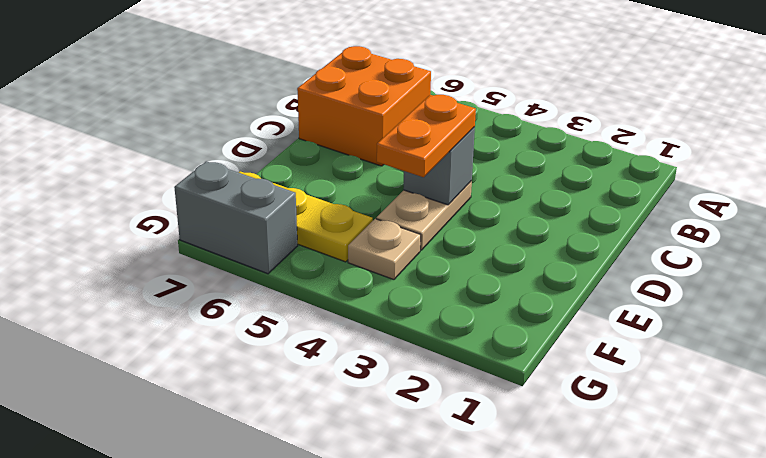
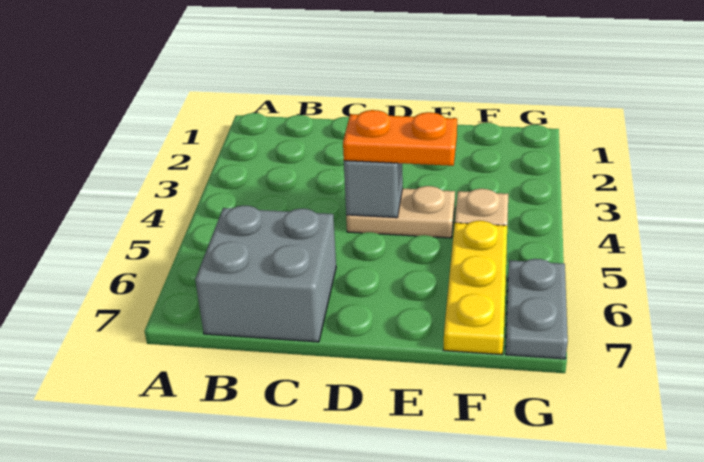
orange brick B6:C7 level 1 -> grey brick B6:C7 level 1
grey brick G6:G7 level 1 -> grey plate G6:G7 level 1

